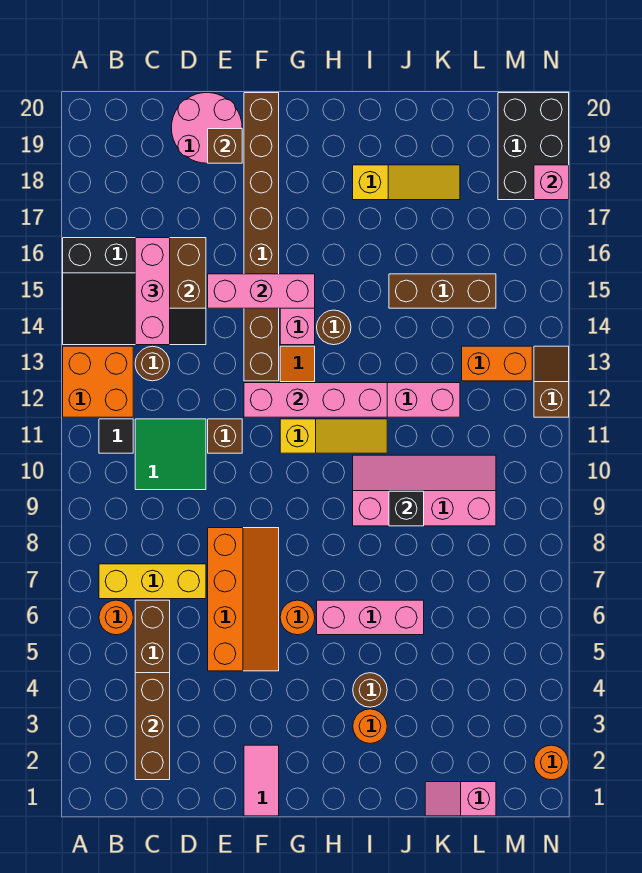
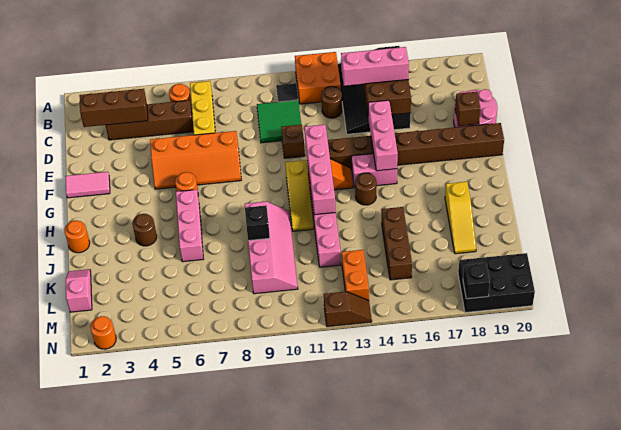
orange round brick I3 level 1 -> orange round brick I1 level 1
pink brick N18 level 2 -> black brick N18 level 2

